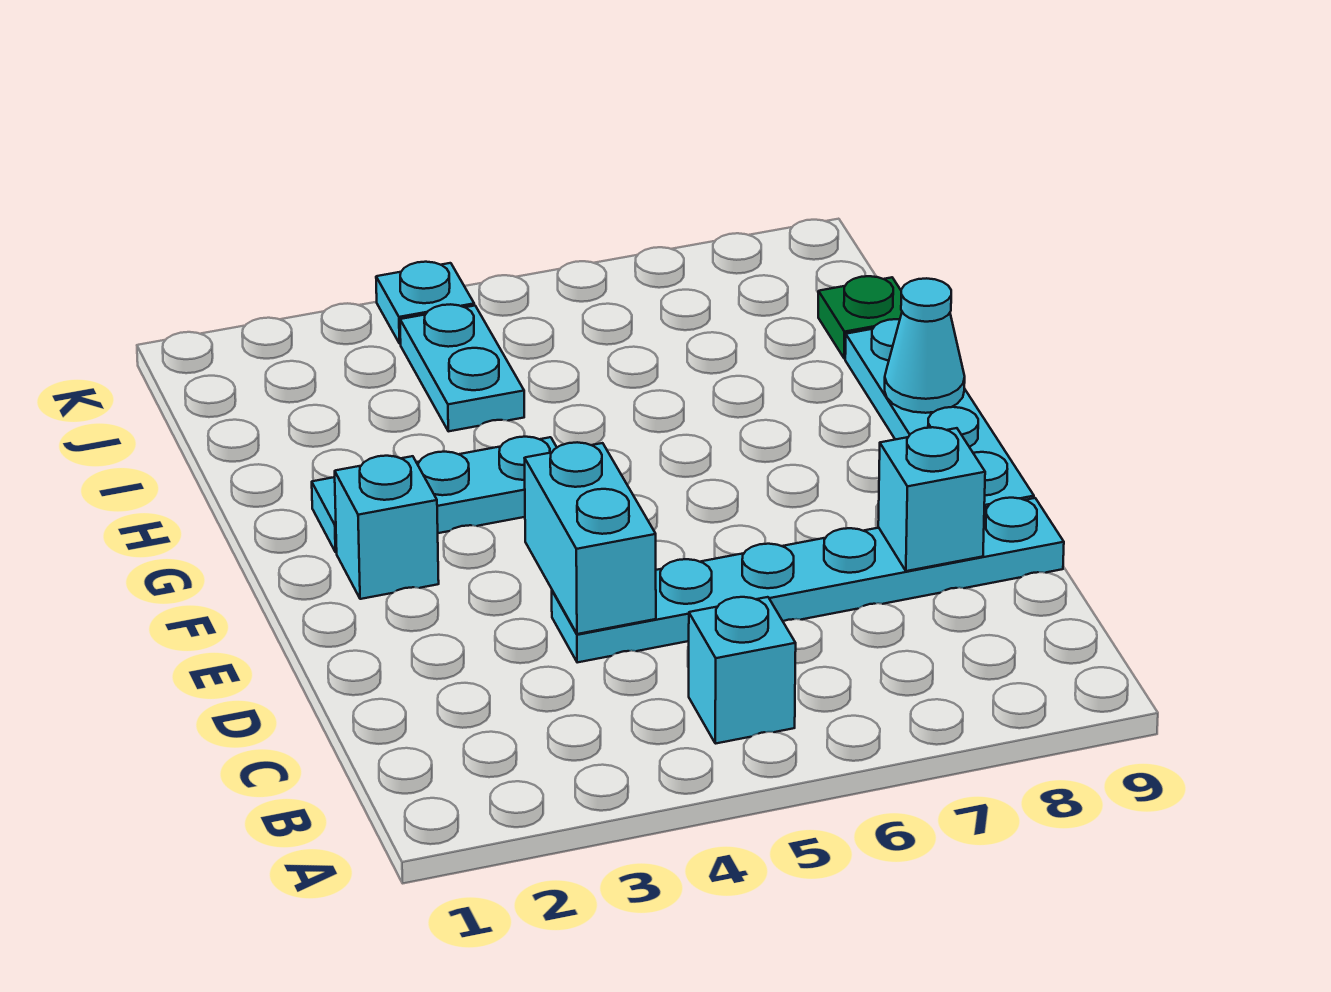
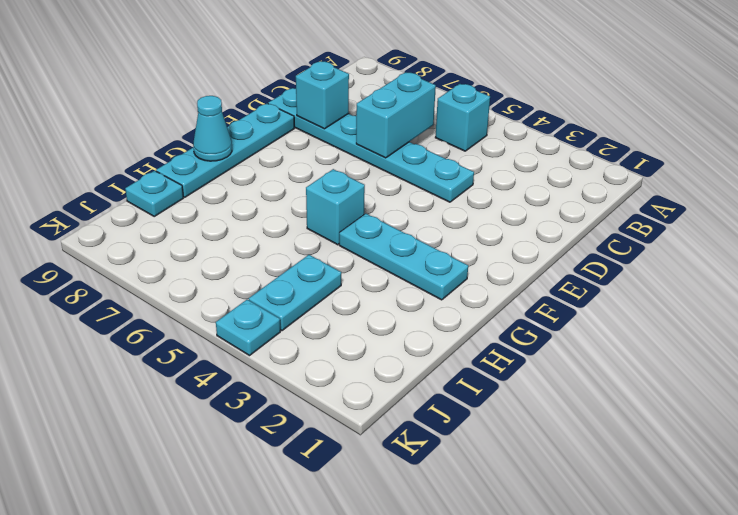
cyan brick D4:E4 level 2 -> cyan brick C6:D6 level 2
cyan brick F2 level 1 -> cyan brick G5 level 1
green plate I9 level 1 -> cyan plate I9 level 1

